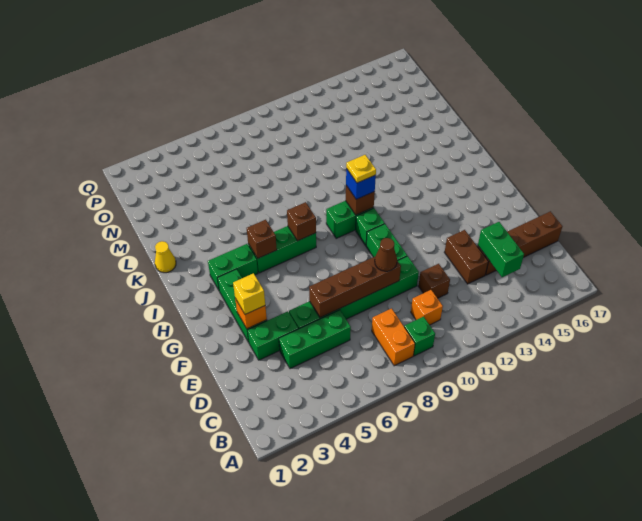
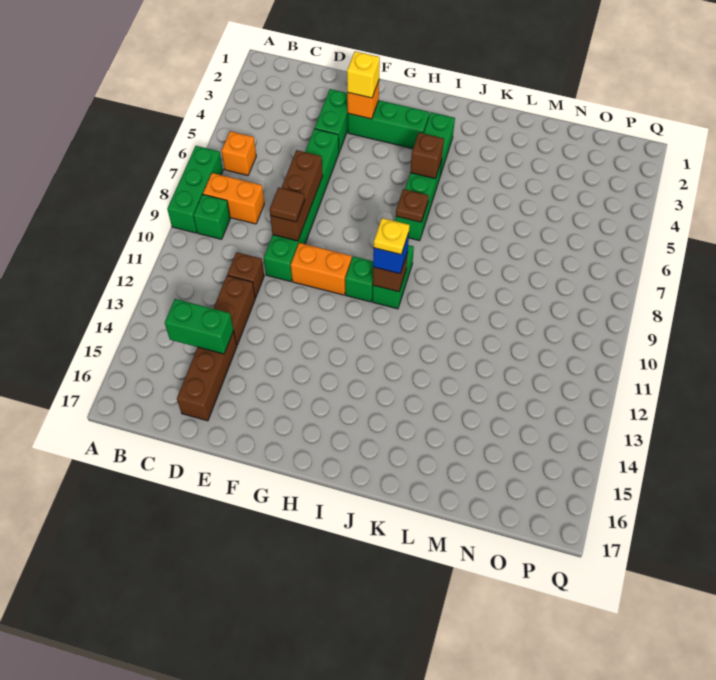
orange brick C10 level 1 -> orange brick B6 level 1
green brick D4:D6 level 1 -> green brick A7:A9 level 1
brown brick D13:E13 level 1 -> brown brick D12:D13 level 1
brown brick D14:D17 level 1 -> brown brick D14:D16 level 1
brown brick E6:E9 level 2 -> brown brick E7:E9 level 2
brown cone E9 level 3 -> brown tile E9 level 3
green brick F10:G10 level 1 -> orange brick F10:G10 level 1
brown brick I7 level 2 -> brown plate I7 level 2
yellow cone K1 level 1 -> none

